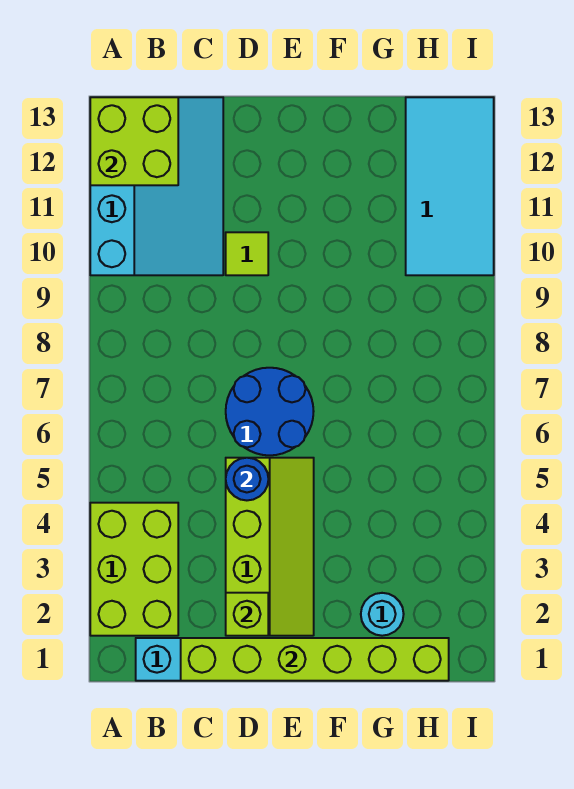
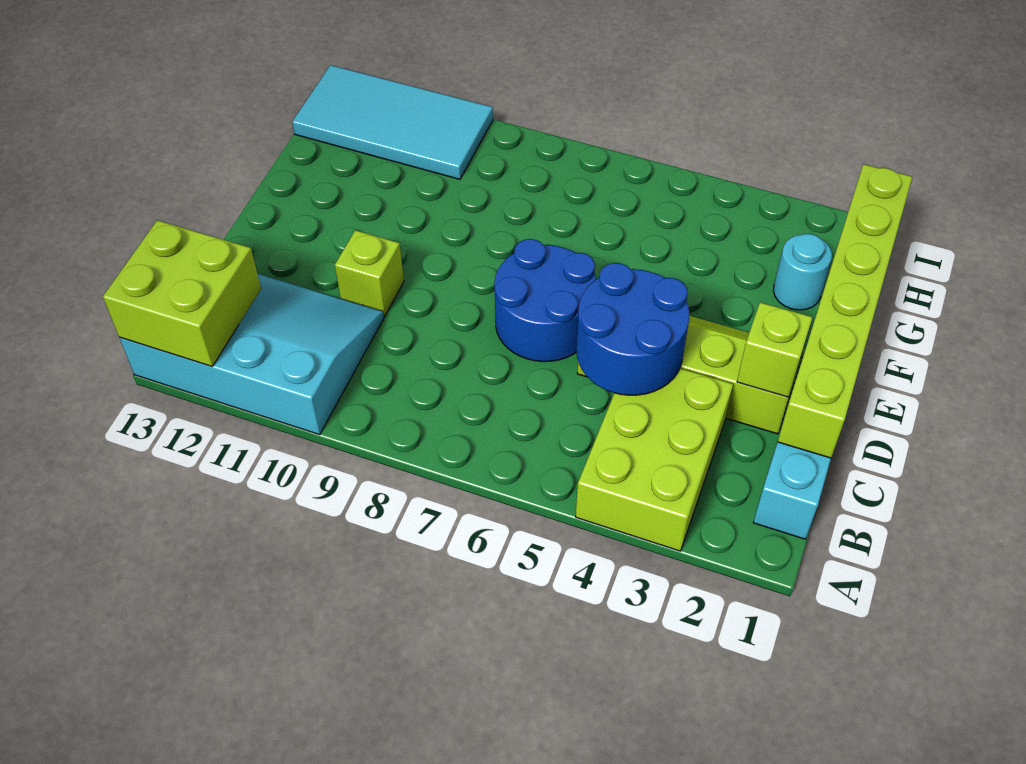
lime brick A2:B4 level 1 -> lime brick A3:C4 level 1
blue round brick D5 level 2 -> blue round brick C4:D5 level 2
lime tile D10 level 1 -> lime brick D10 level 1

